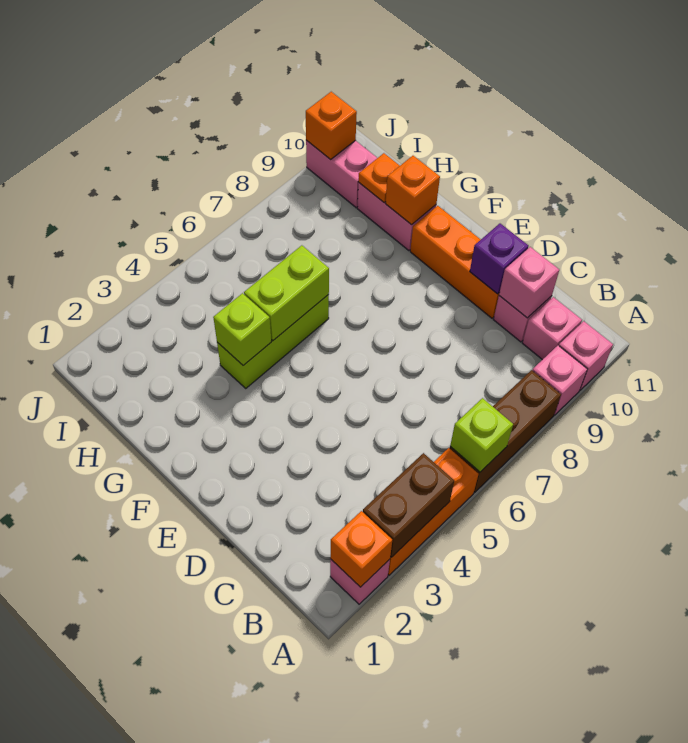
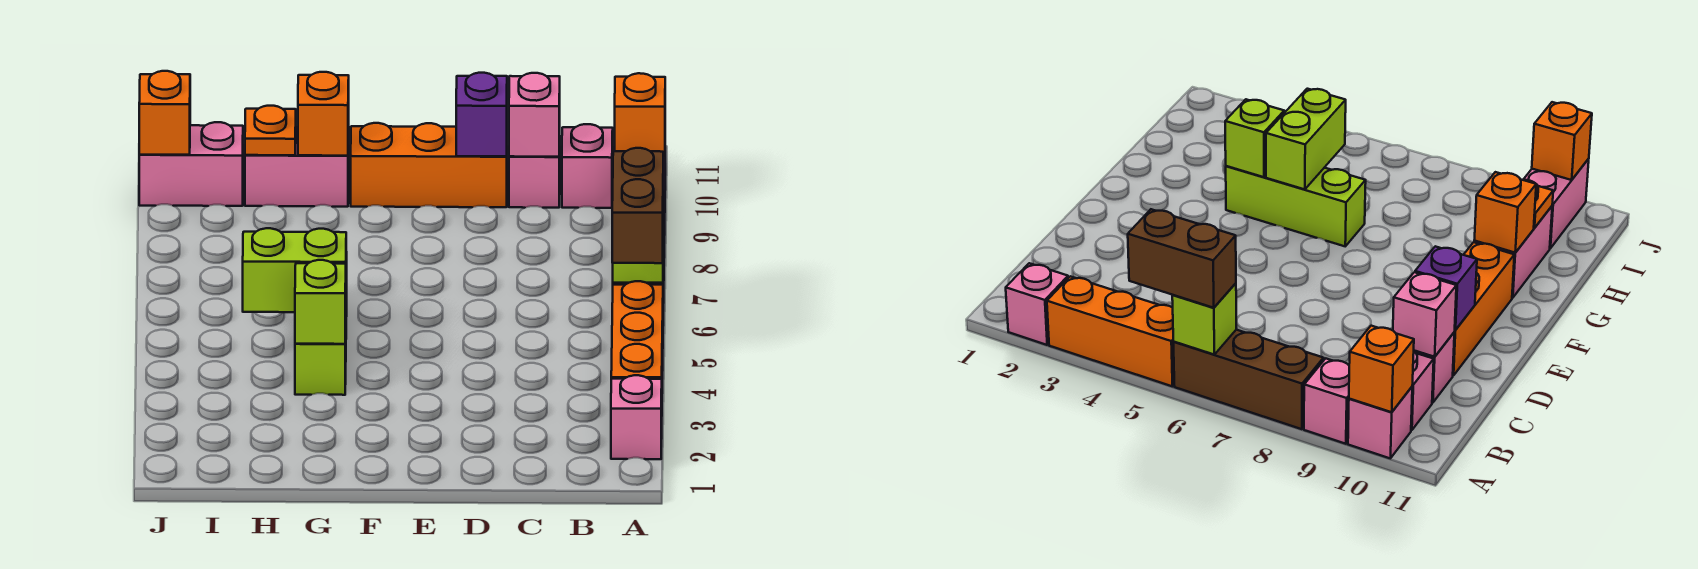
orange brick A2 level 2 -> orange brick A10 level 2
brown brick A3:A4 level 2 -> brown brick A5:A6 level 3
lime brick G5:G6 level 2 -> lime brick G5:H5 level 2

